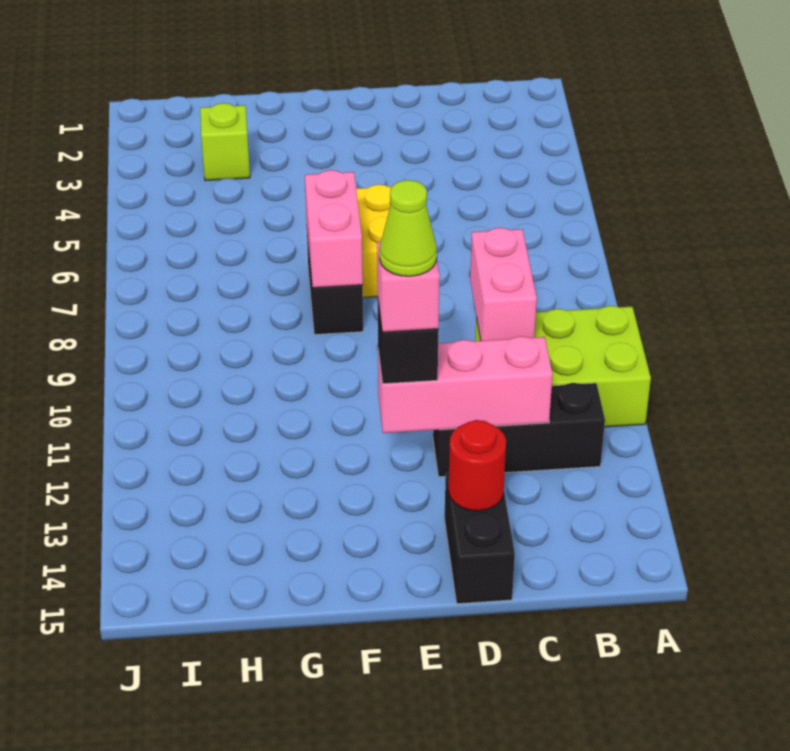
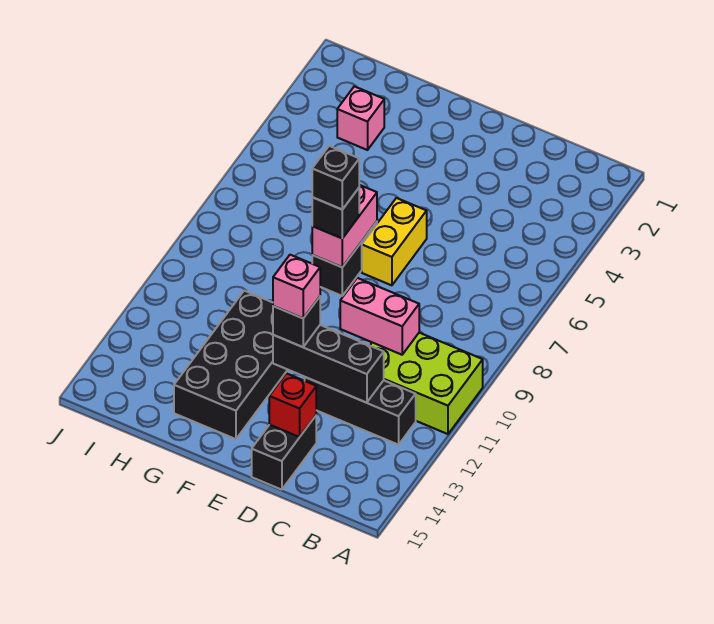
pink brick C9:C10 level 2 -> pink brick C10:D10 level 2
pink brick C12:E12 level 2 -> black brick C12:E12 level 2
red round brick D14 level 2 -> red brick D14 level 2
lime cone E12 level 5 -> none
none -> black brick F8 level 3
none -> black brick F8 level 4
none -> black brick F11:G14 level 1
lime brick H3 level 1 -> pink brick H3 level 1

